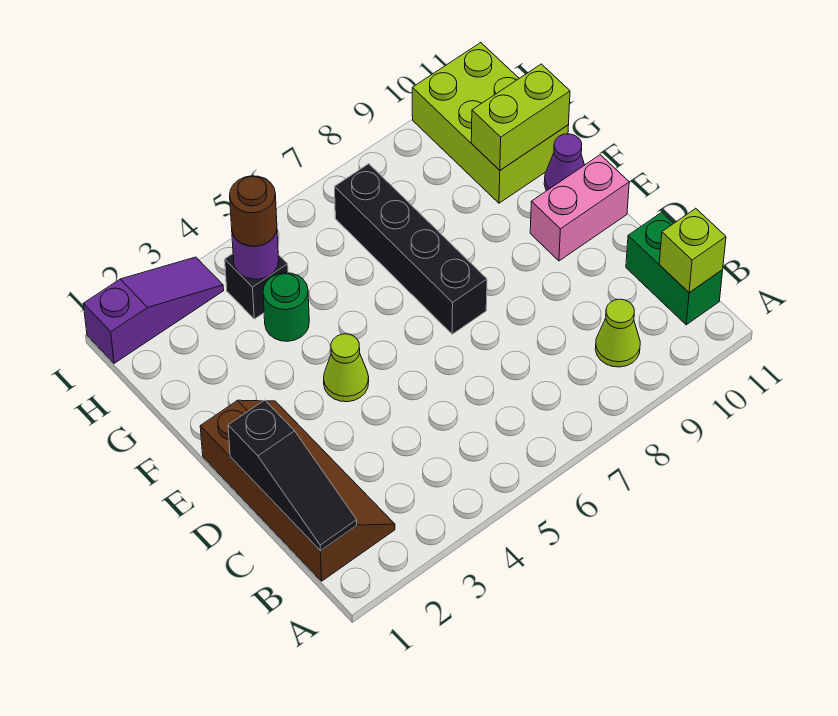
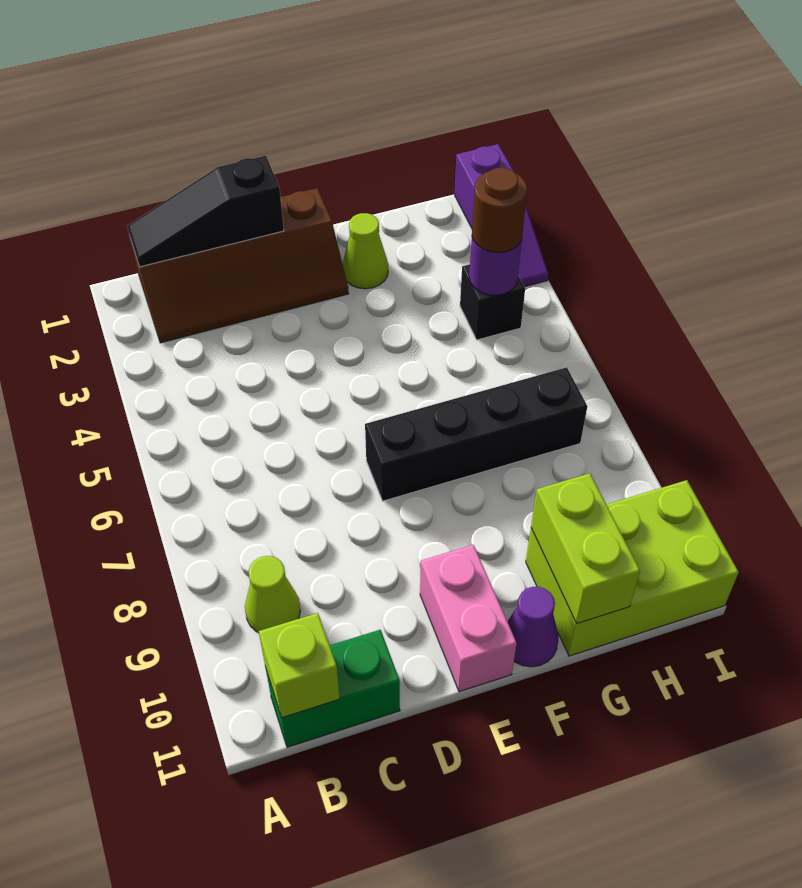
lime cone E4 level 1 -> lime cone F2 level 1
green round brick G4 level 1 -> none

